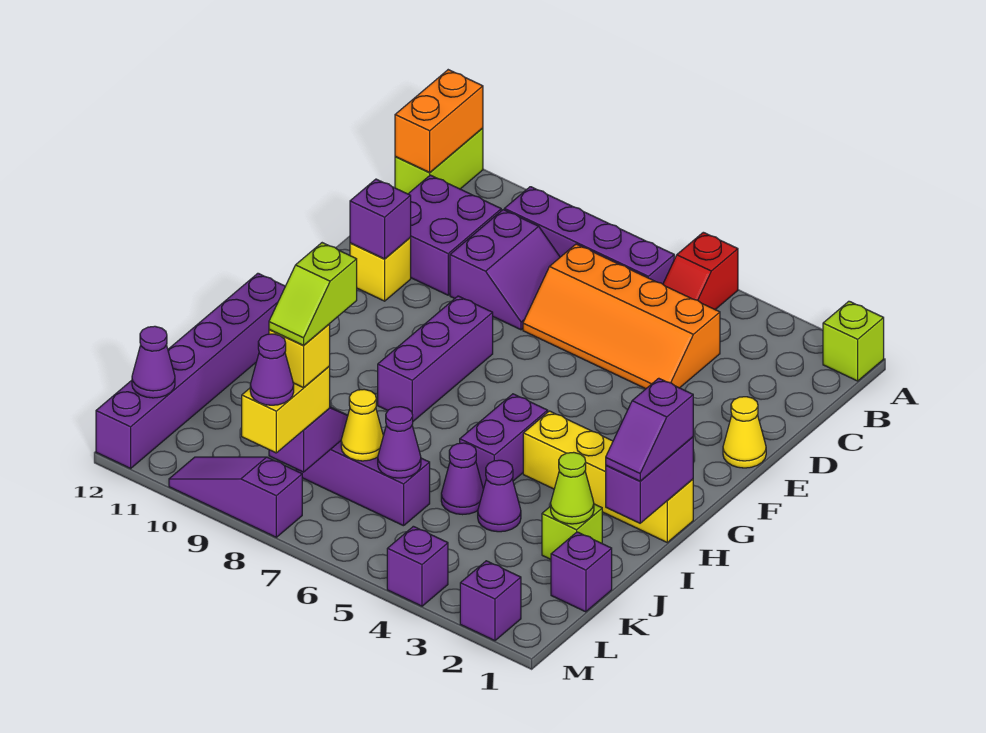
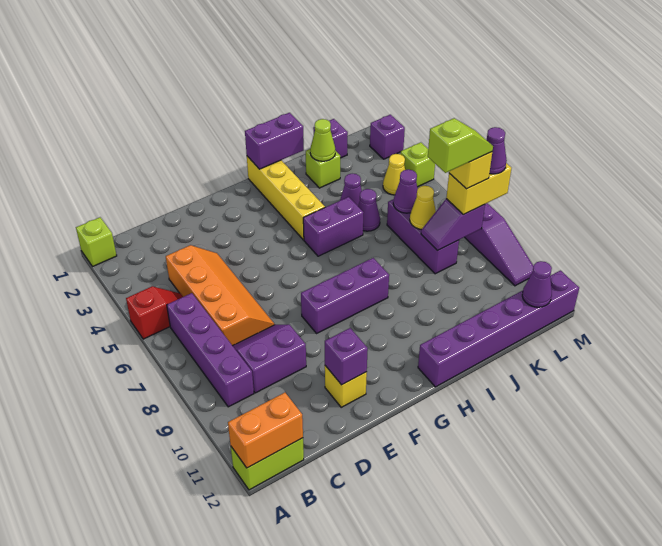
purple brick C10:D11 level 1 -> none
yellow cone E1 level 1 -> yellow cone L4 level 1
purple slope H1:I1 level 3 top H -> none
purple brick M4 level 1 -> lime brick M4 level 1

